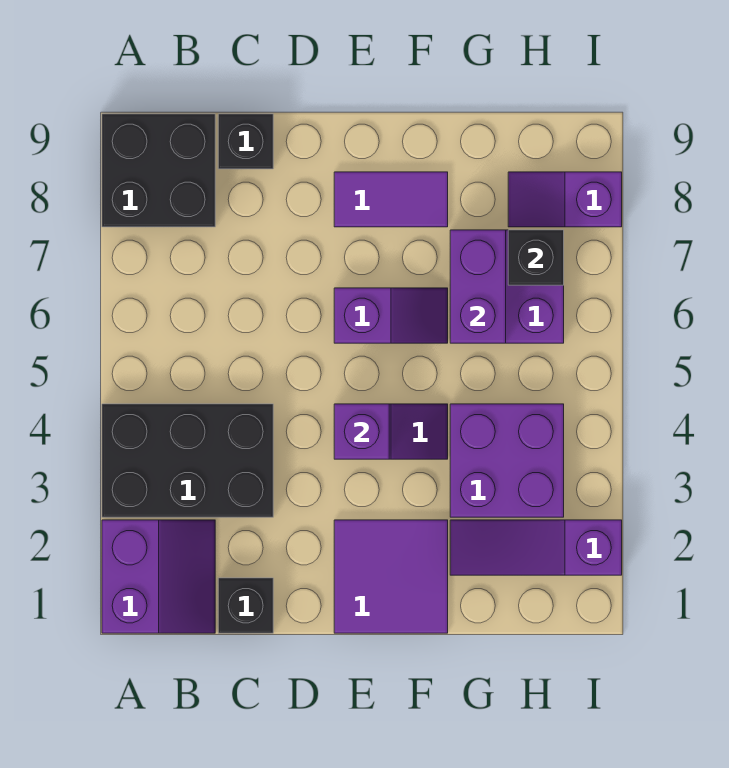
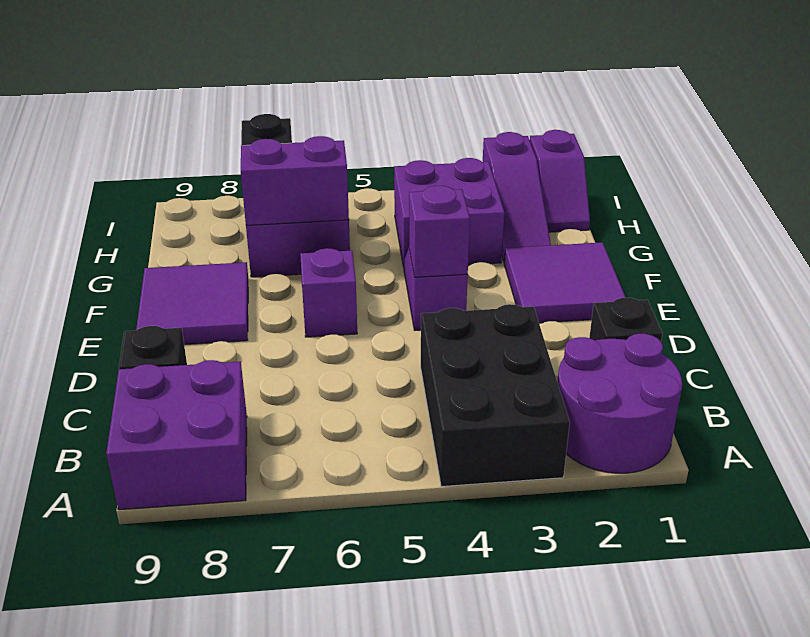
purple slope A1:B2 level 1 top A -> purple round brick A1:B2 level 1
black brick A8:B9 level 1 -> purple brick A8:B9 level 1
purple tile E8:F8 level 1 -> purple tile E8:F9 level 1
purple slope H8:I8 level 1 top I -> purple slope H1:I1 level 1 top I

